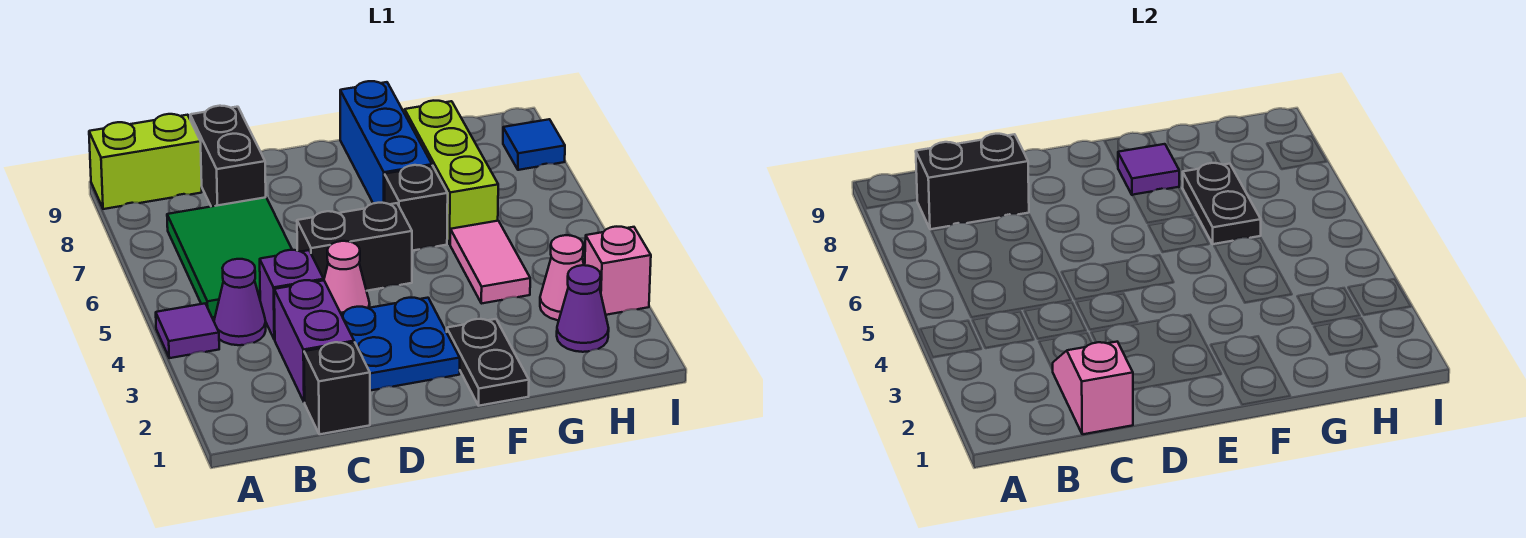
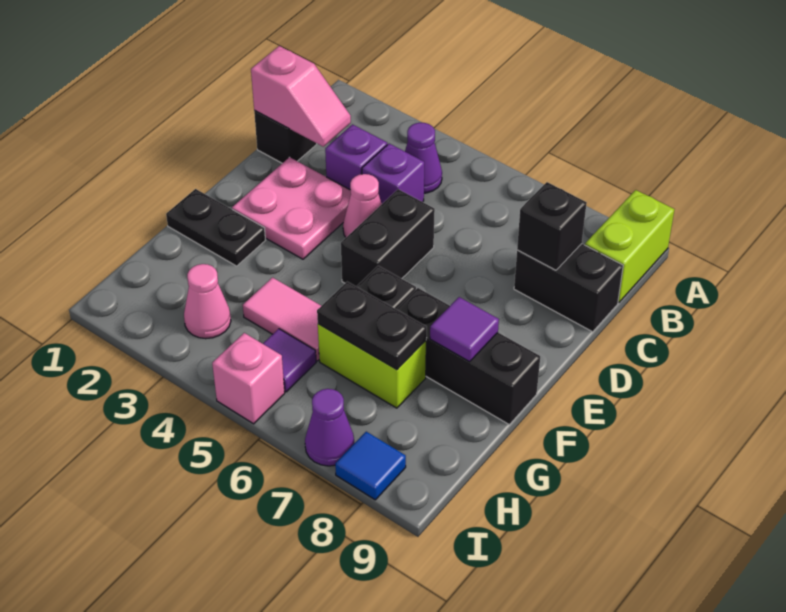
purple tile A4 level 1 -> purple tile H5 level 1
green tile B5:C7 level 1 -> none
black brick B8:C8 level 2 -> black brick C8 level 2
purple brick C2:C3 level 1 -> purple brick C3 level 1
blue plate D2:E3 level 1 -> pink plate D2:E3 level 1
blue brick F7:F9 level 1 -> black brick F7:F9 level 1
lime brick G6:G8 level 1 -> lime brick G6:G7 level 1
purple cone H2 level 1 -> purple cone I7 level 1
pink brick I3 level 1 -> pink brick I5 level 1

